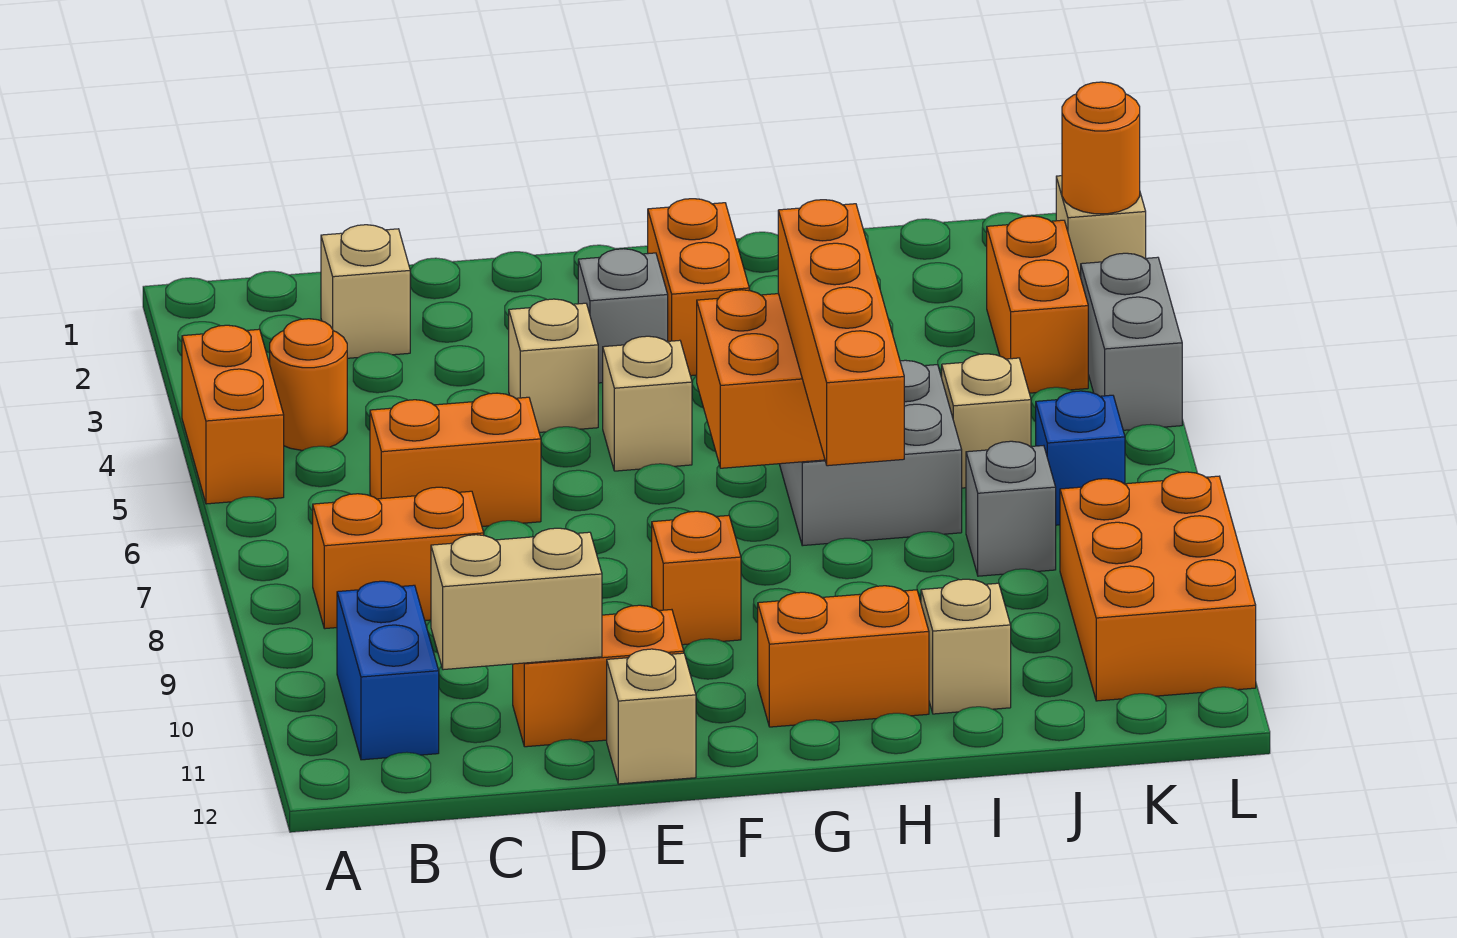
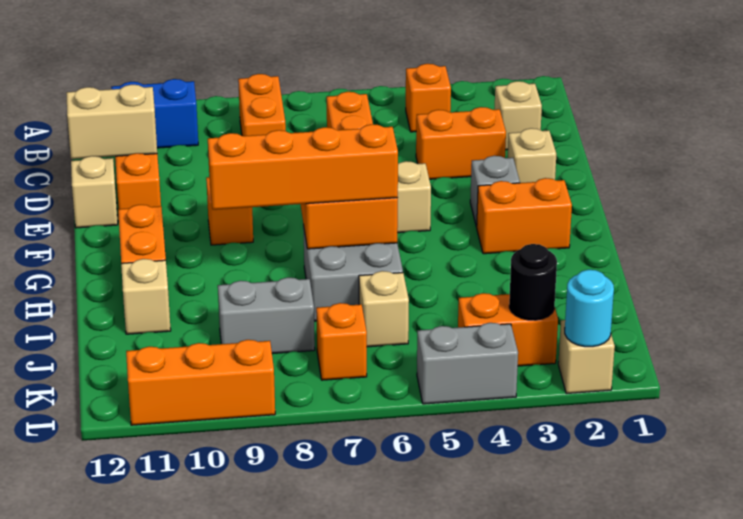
orange brick A4:A5 level 1 -> orange brick D3:D4 level 1
orange round brick B4 level 1 -> orange brick B4 level 1
tan brick C11:D11 level 2 -> tan brick D11:D12 level 2
tan brick E4 level 1 -> tan brick E2 level 1
grey brick J8 level 1 -> grey brick J8:J9 level 1
none -> black round brick K3 level 2
blue brick K7 level 1 -> orange brick K7 level 1
orange brick K9:L11 level 1 -> orange brick L9:L11 level 1
orange round brick L2 level 2 -> cyan round brick L2 level 2

